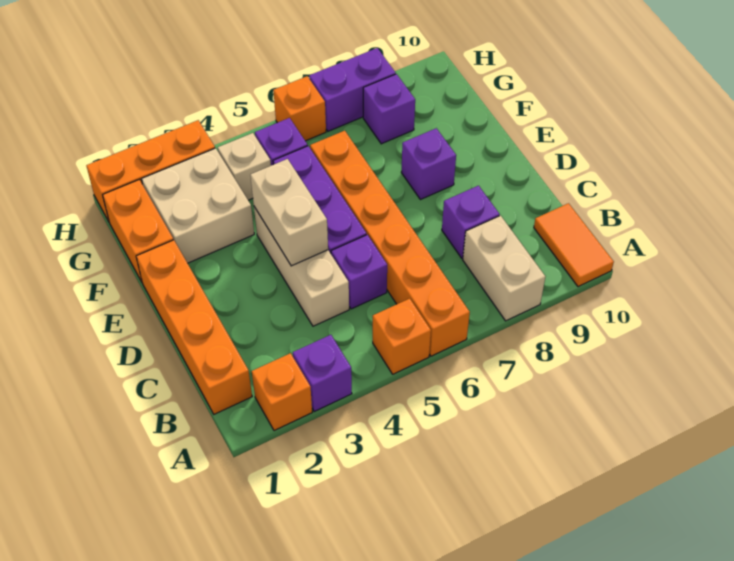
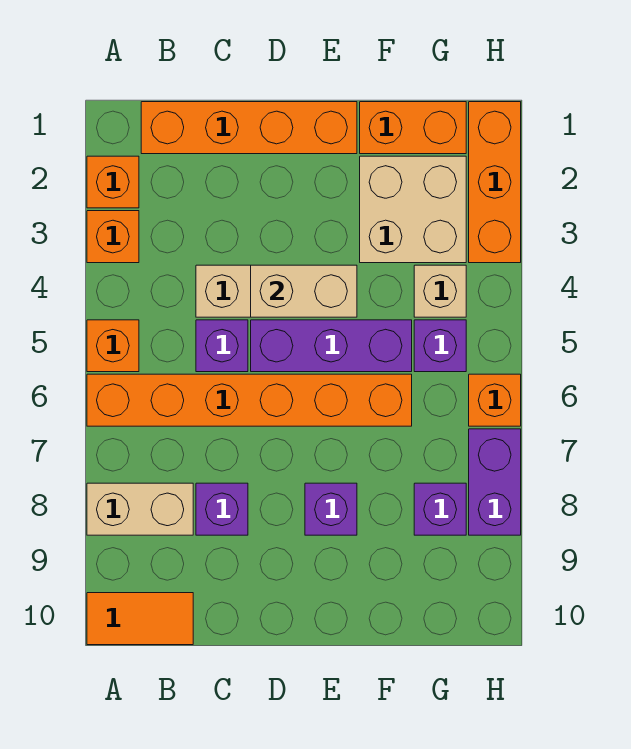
purple brick A3 level 1 -> orange brick A3 level 1

